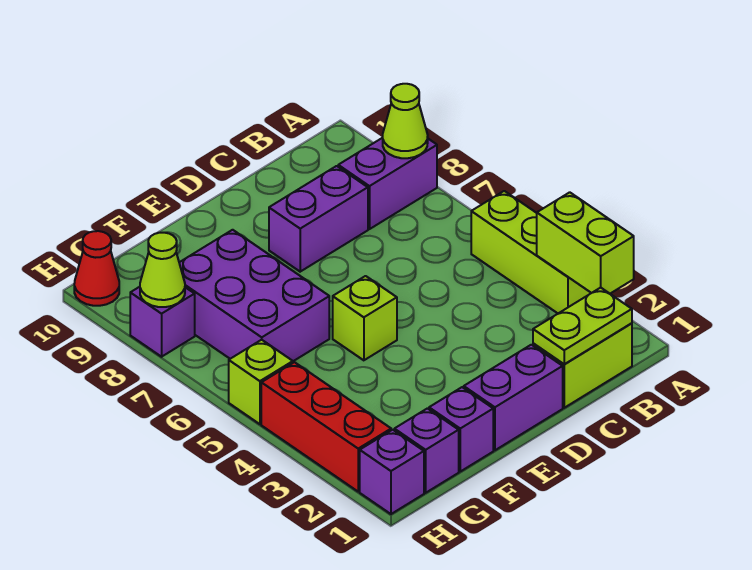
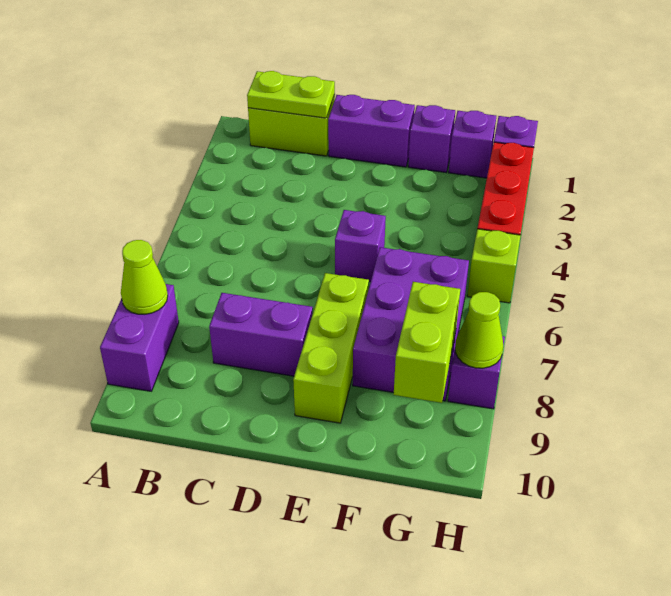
lime brick A2:A3 level 2 -> lime brick G8:G9 level 2
lime brick A3:A5 level 1 -> lime brick E7:E9 level 1
purple brick A8:B8 level 1 -> purple brick A8:A9 level 1
lime brick E5 level 1 -> purple brick E5 level 1
red cone H10 level 1 -> none

